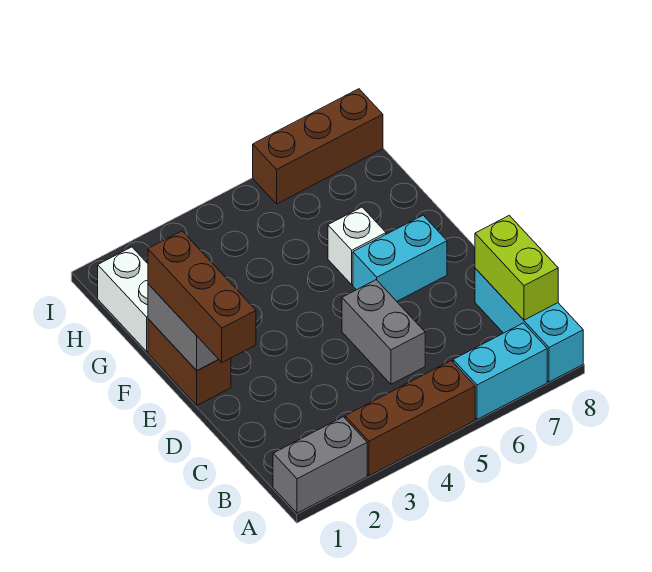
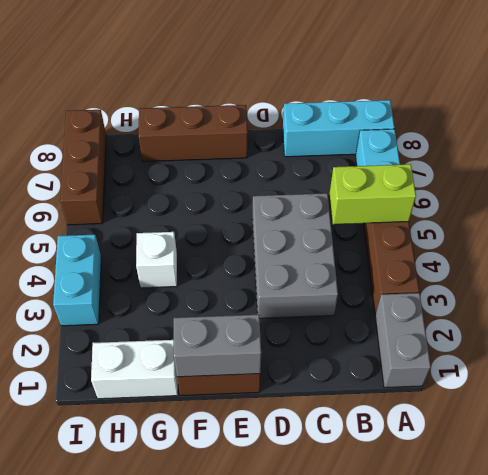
lime brick B8:C8 level 2 -> lime brick A5:B5 level 2
grey brick C5:D5 level 1 -> grey brick C3:D5 level 1
brown brick D1:F1 level 3 -> brown brick E8:G8 level 1
cyan brick E6:E7 level 1 -> cyan brick I3:I4 level 1
white brick F6 level 1 -> white brick G4 level 1

